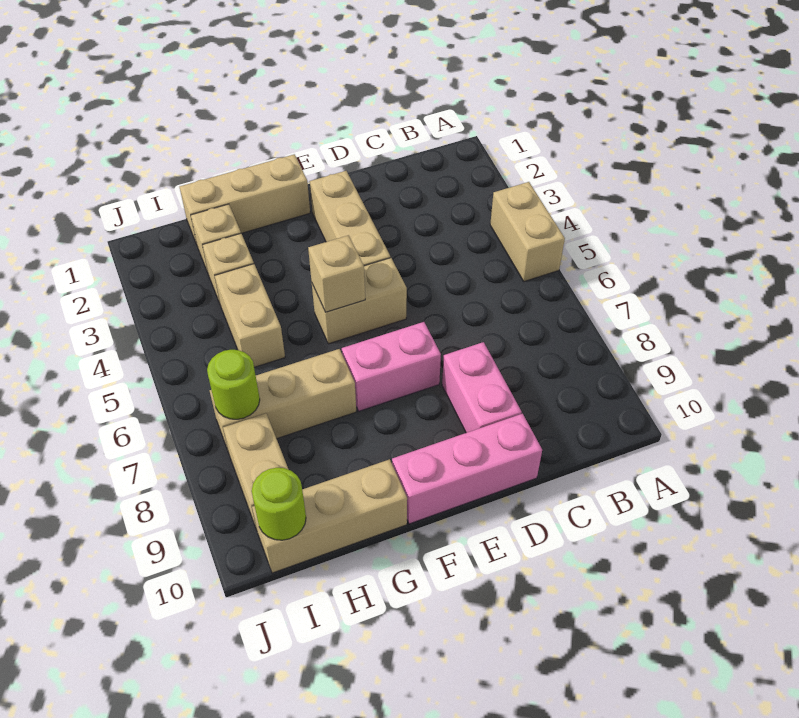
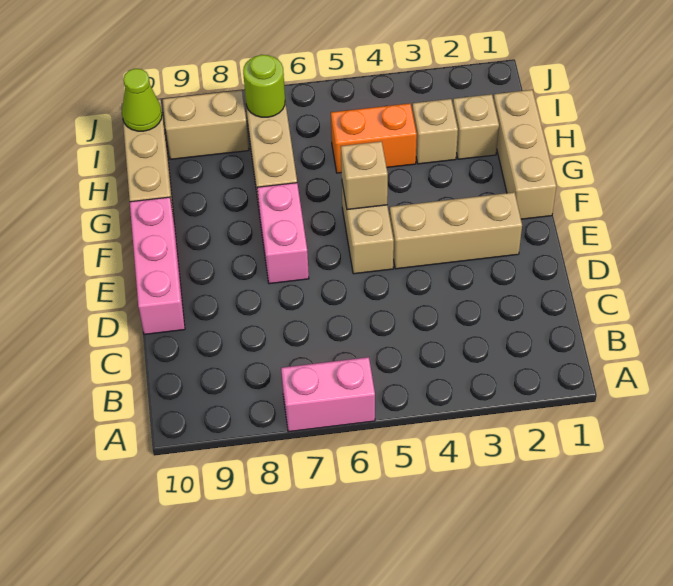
tan brick A4:A5 level 1 -> none
pink brick D8:D9 level 1 -> pink brick A6:A7 level 1
tan brick H4:H5 level 1 -> orange brick H4:H5 level 1
lime round brick I10 level 2 -> lime cone I10 level 2

